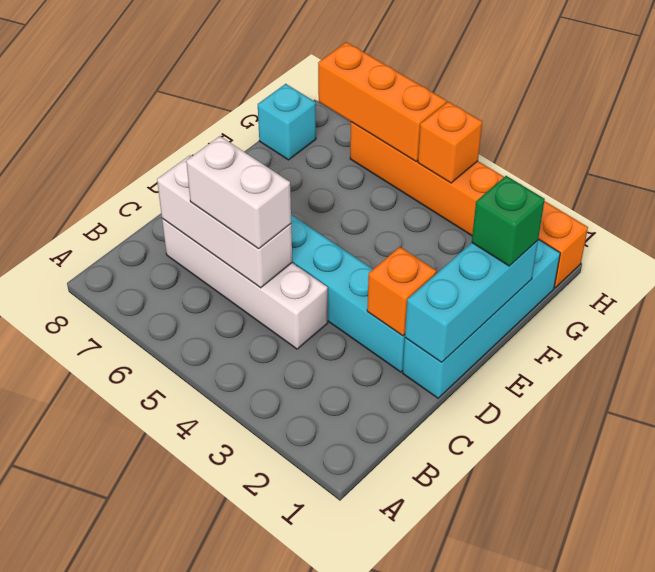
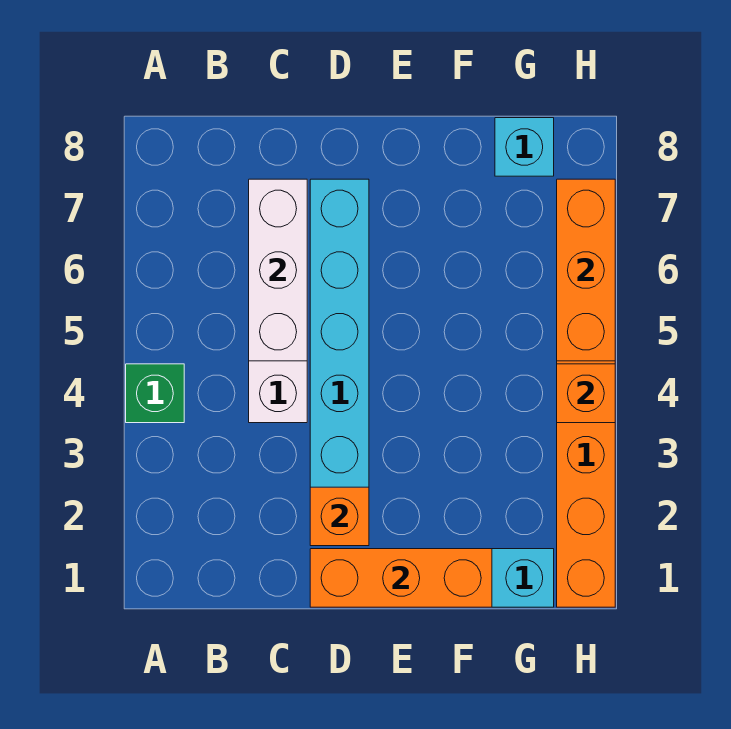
white brick C5:C6 level 3 -> none
cyan brick D1:F1 level 2 -> orange brick D1:F1 level 2
green brick F1 level 3 -> green brick A4 level 1

